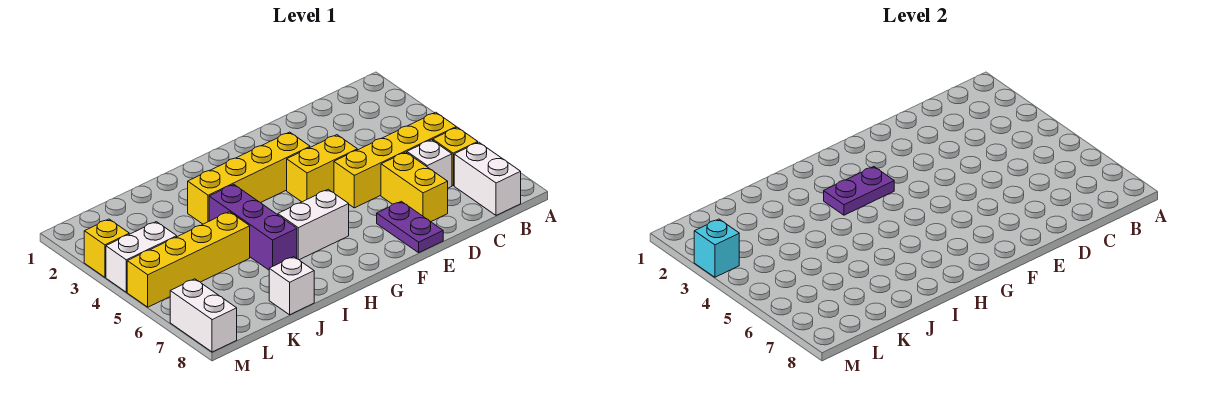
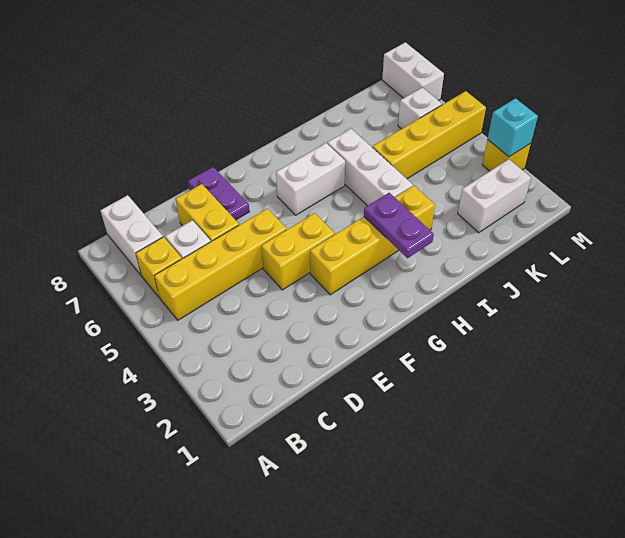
purple plate G3:H3 level 2 -> purple plate H2:H3 level 2
purple brick I4:I6 level 1 -> white brick I4:I6 level 1
white brick J8 level 1 -> white brick L6 level 1
white brick L4:M4 level 1 -> white brick K2:L2 level 1

